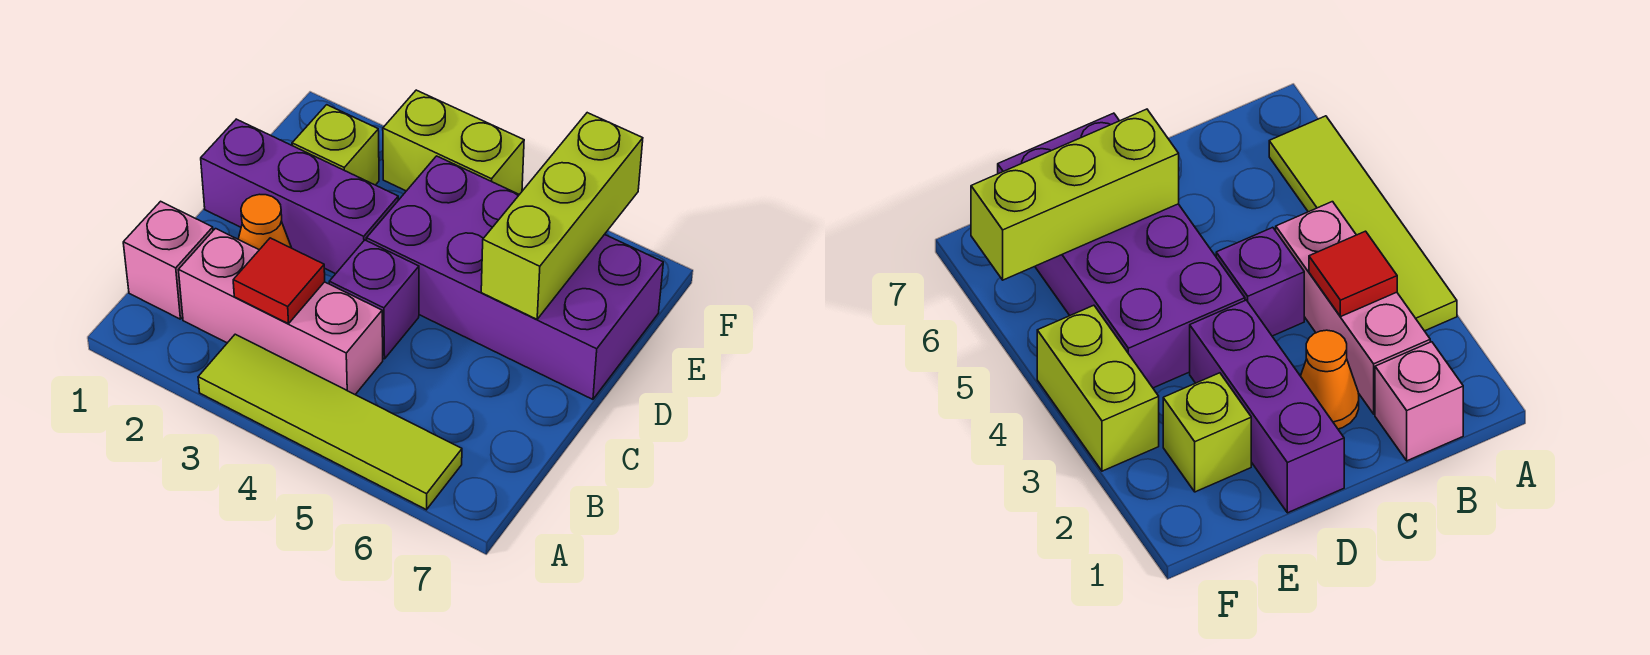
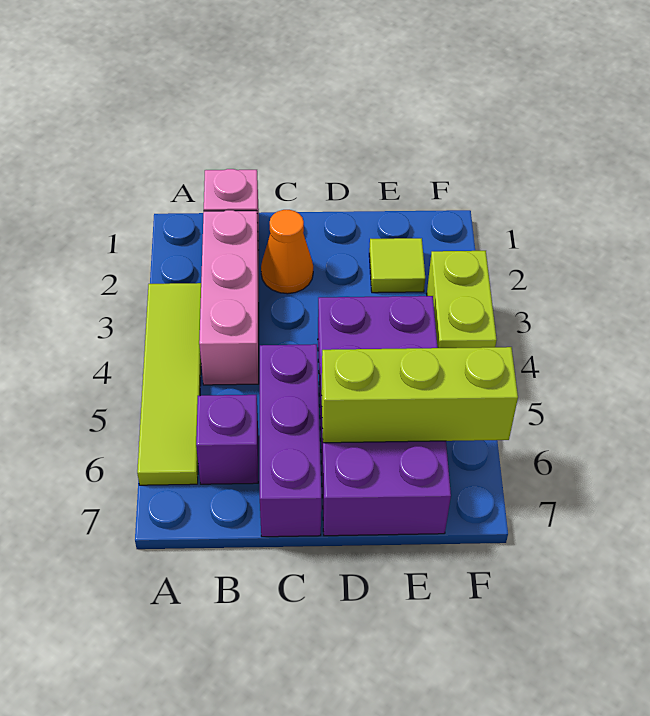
red tile B3 level 2 -> none
purple brick C4 level 1 -> purple brick B6 level 1
purple brick D1:D3 level 1 -> purple brick C5:C7 level 1
lime brick E2 level 1 -> lime tile E2 level 1

